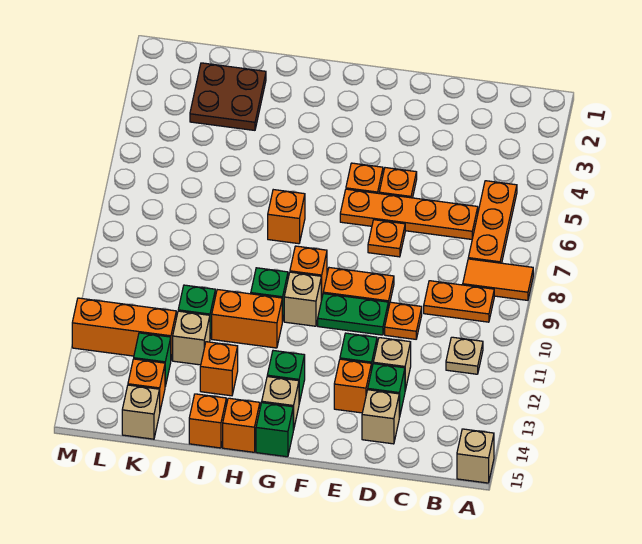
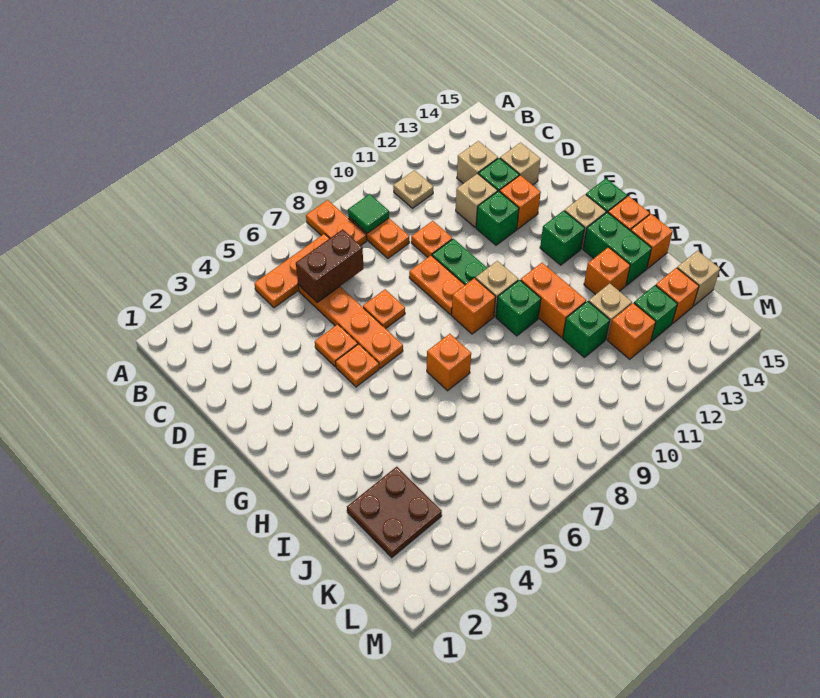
orange tile A8:B8 level 1 -> orange plate A8:B8 level 1
tan brick A15 level 1 -> tan brick C13 level 1
none -> green tile B9 level 2
none -> brown brick C6:C7 level 2
none -> green brick H14:I14 level 1
orange brick K12:M12 level 1 -> orange brick K12 level 1

